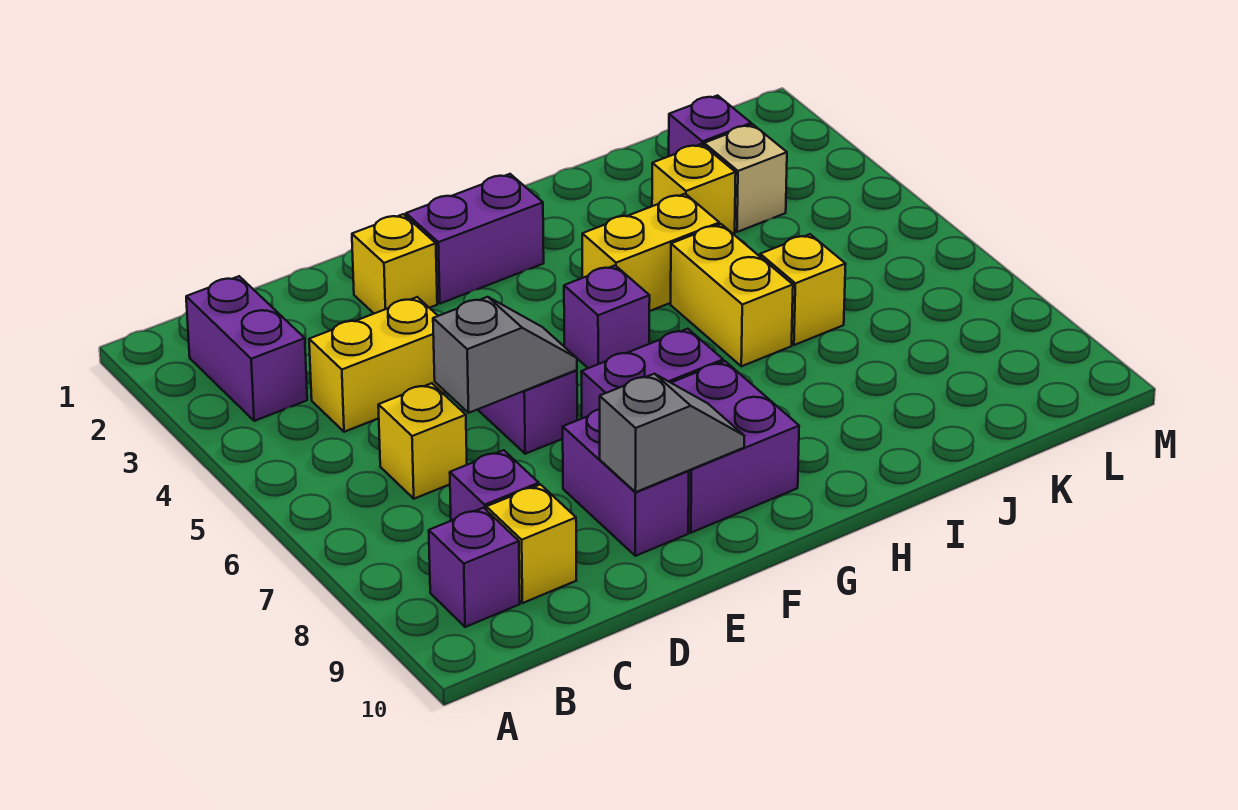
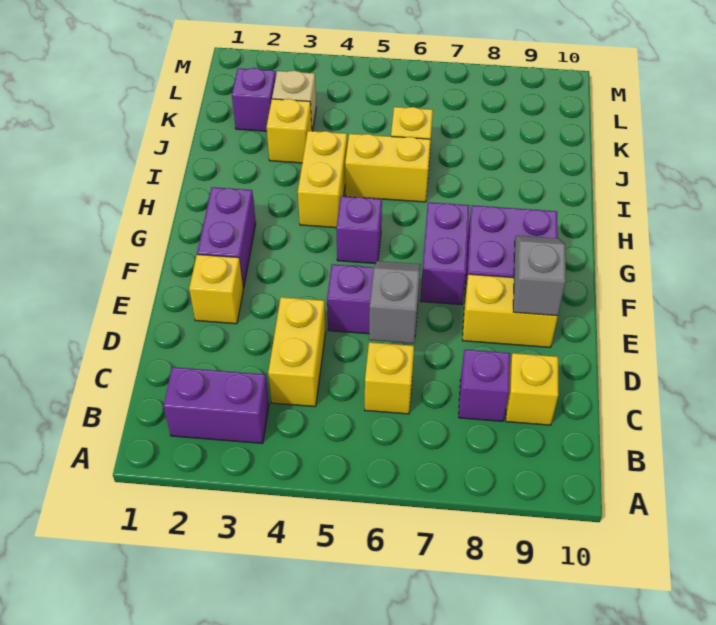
purple brick B9 level 1 -> none
purple brick E8:E9 level 1 -> yellow brick E8:E9 level 1

